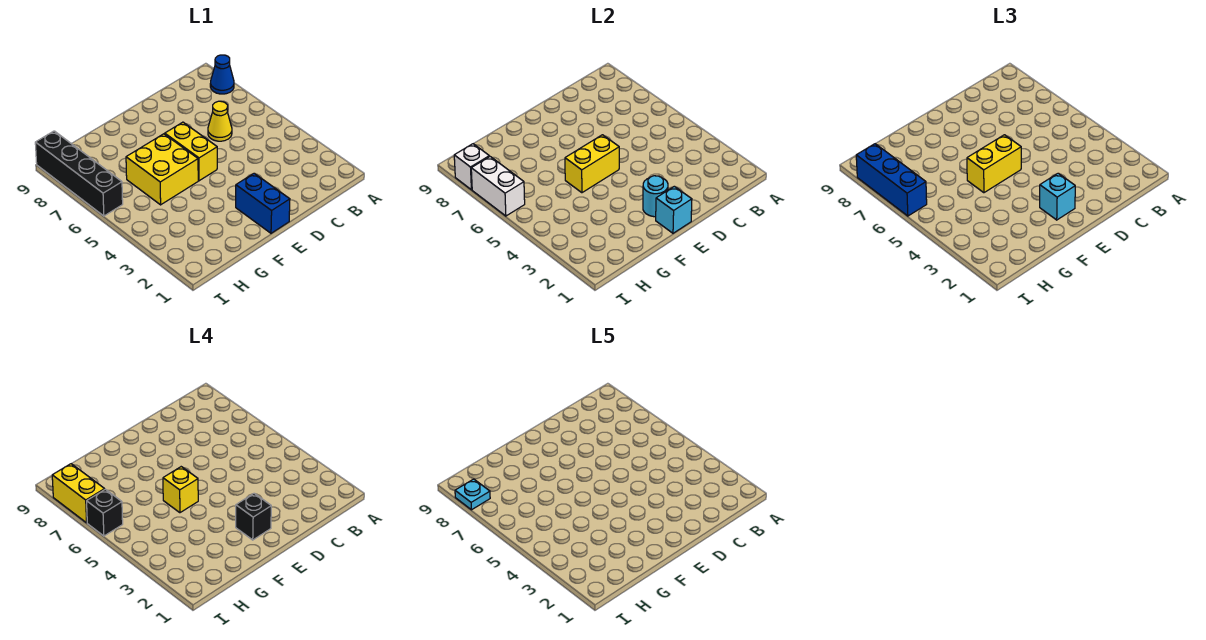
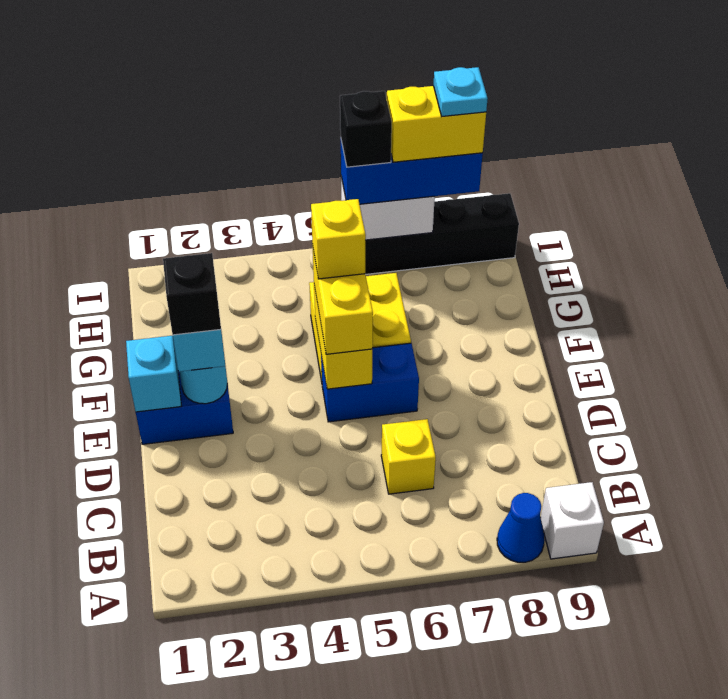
yellow cone C6 level 1 -> yellow brick C6 level 1
yellow brick E5:E6 level 1 -> blue brick E5:E6 level 1
white brick I8 level 2 -> white brick A9 level 1

